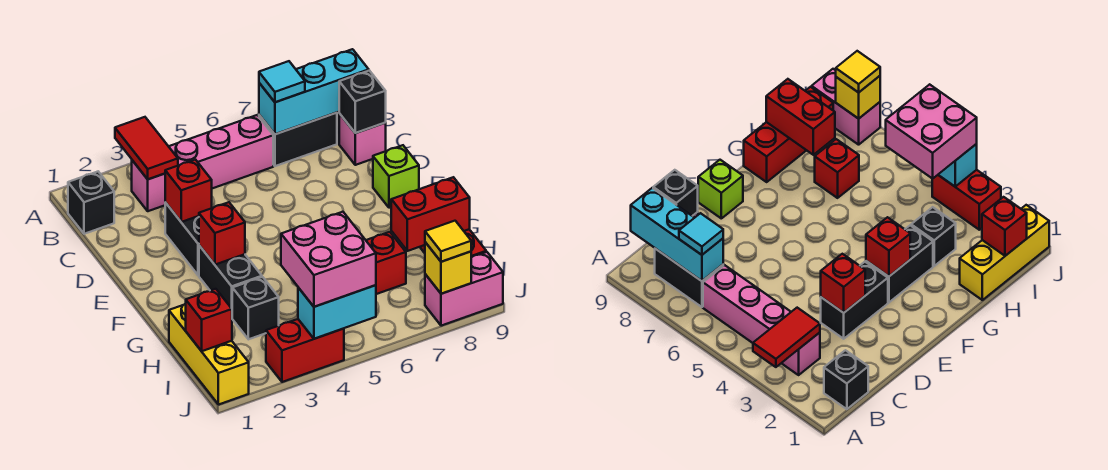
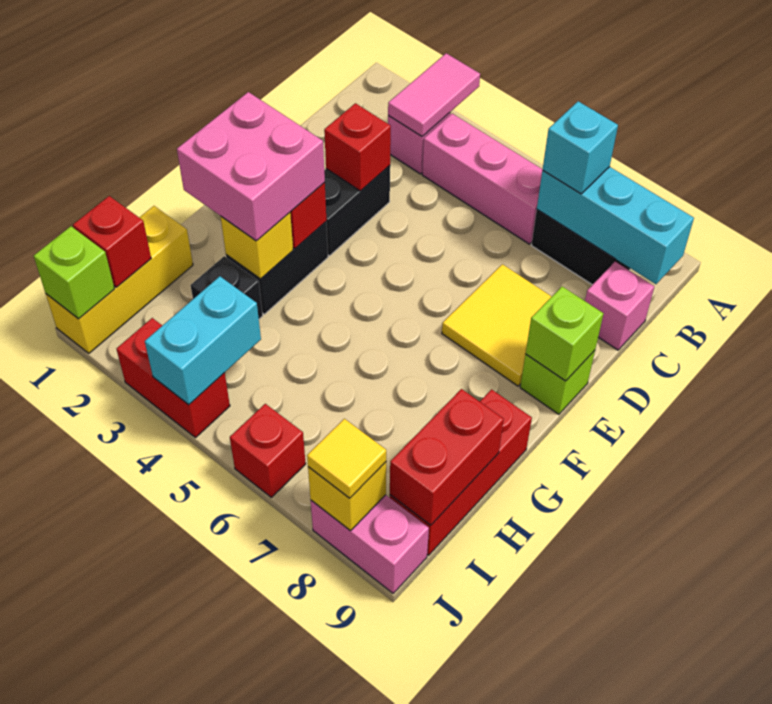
red tile A3:B3 level 2 -> pink tile A3:B3 level 2
black brick B1 level 1 -> none
cyan tile B7 level 3 -> cyan brick B7 level 3
black brick C9 level 2 -> none
none -> yellow tile D7:E8 level 1
none -> lime brick E9 level 2
none -> yellow brick G3 level 2
red brick H7 level 1 -> red brick J6 level 1
red brick H8:H9 level 2 -> red brick H9:I9 level 2
pink brick I4:J5 level 3 -> pink brick F2:G3 level 3
none -> lime brick J1 level 2
cyan brick J4:J5 level 2 -> cyan brick I4:J4 level 2

